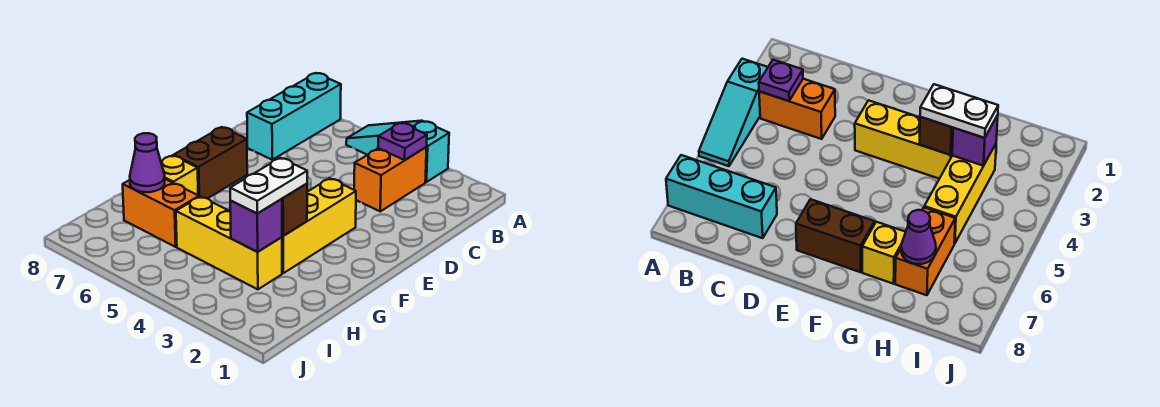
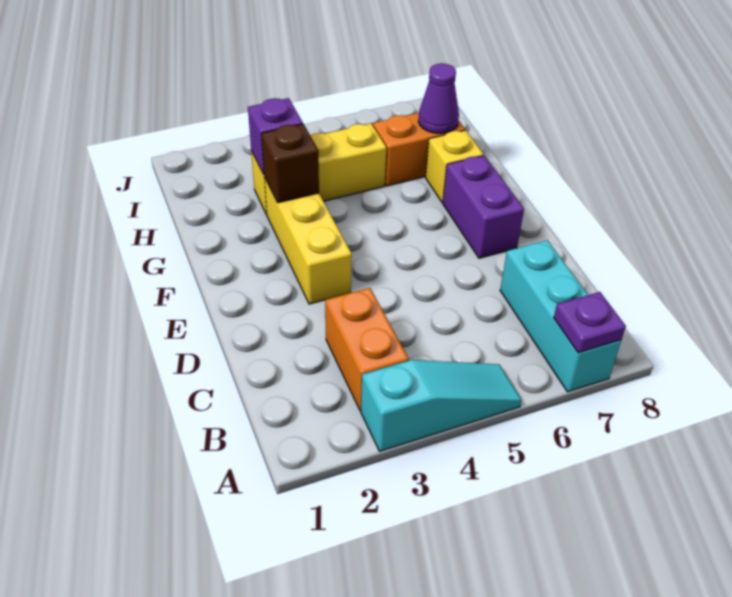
purple plate B3 level 2 -> purple plate A7 level 2
brown brick E7:F7 level 1 -> purple brick E7:F7 level 1
white plate G3:H3 level 3 -> none

